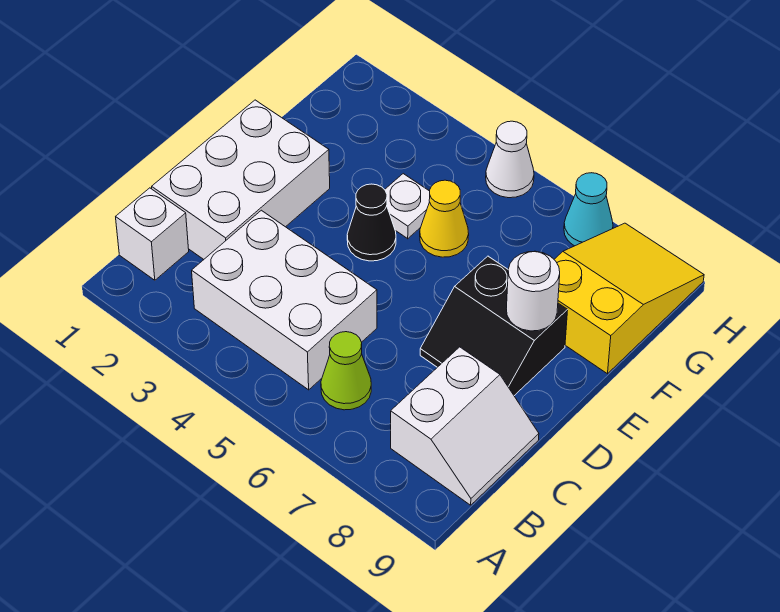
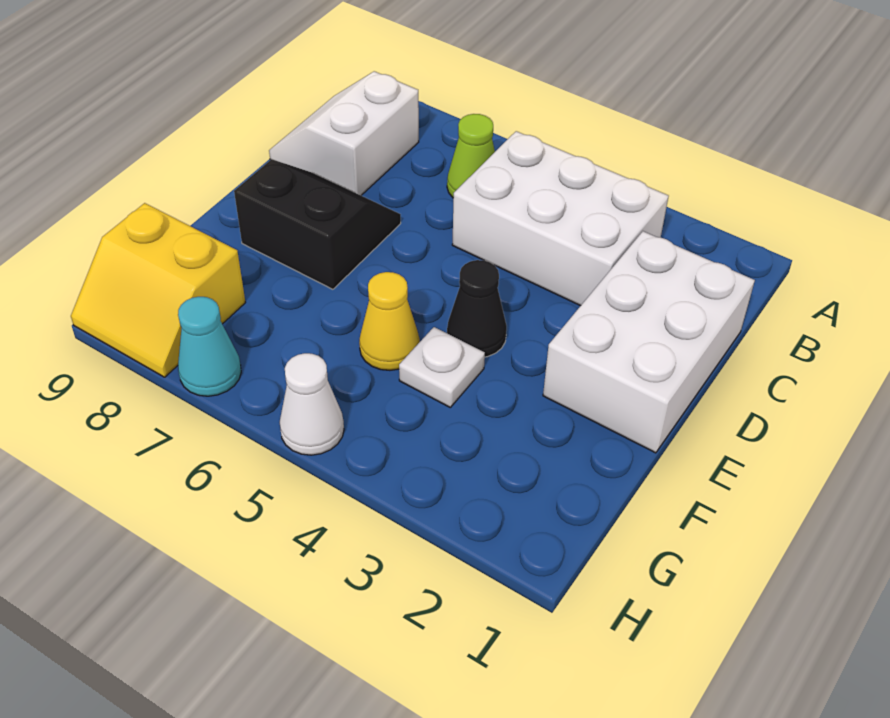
white brick B1 level 1 -> none
white round brick E8 level 2 -> none
yellow slope F8:H9 level 1 top F -> yellow slope G8:H9 level 1 top G

